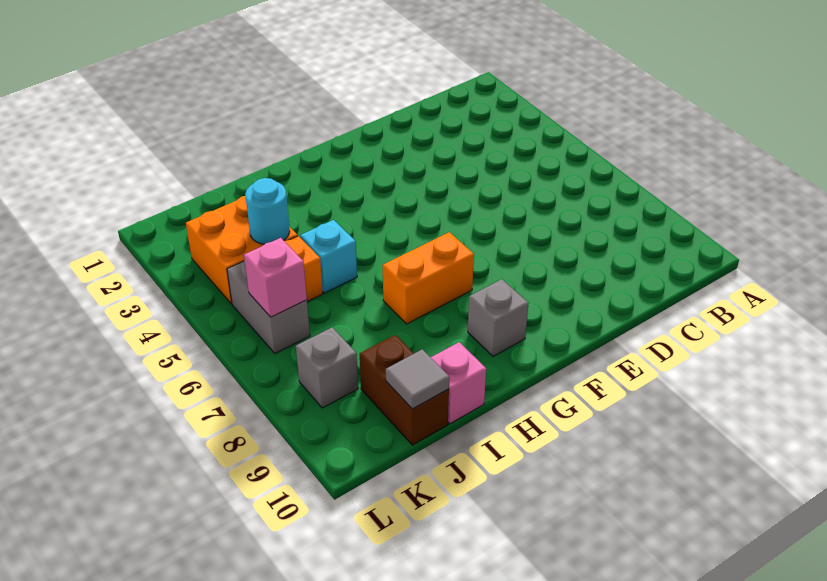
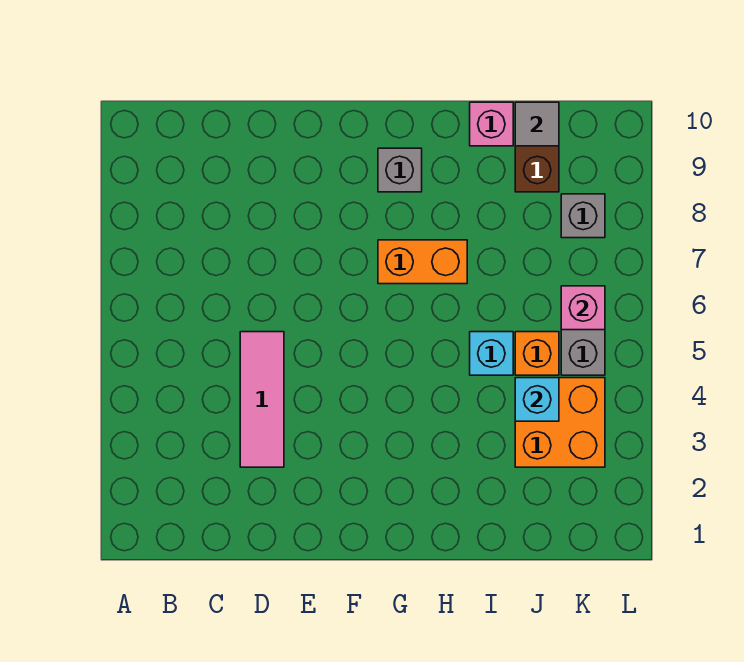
none -> pink tile D3:D5 level 1
cyan round brick J4 level 2 -> cyan brick J4 level 2

